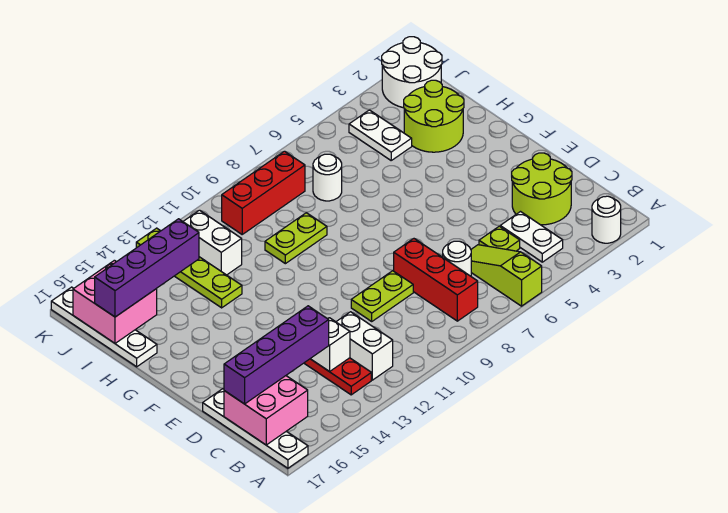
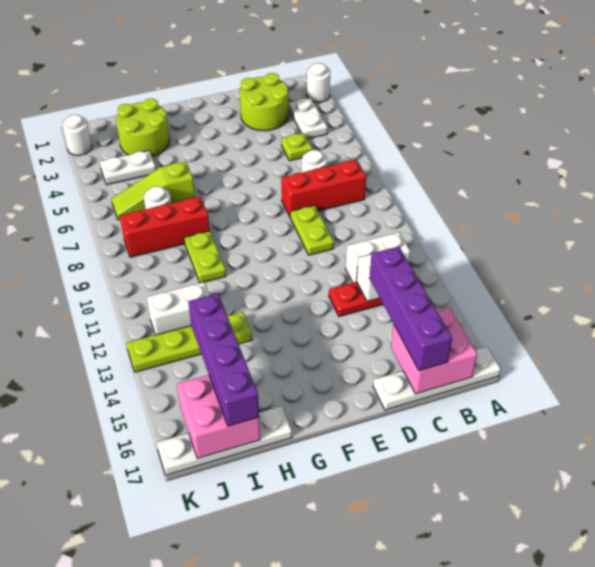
lime slope A6:C6 level 1 top A -> lime slope H6:J6 level 1 top H
white plate B4:C4 level 1 -> white plate B3:B4 level 1
white round brick J1:K2 level 1 -> white round brick K2 level 1
red brick J8:J10 level 1 -> red brick H8:J8 level 1

